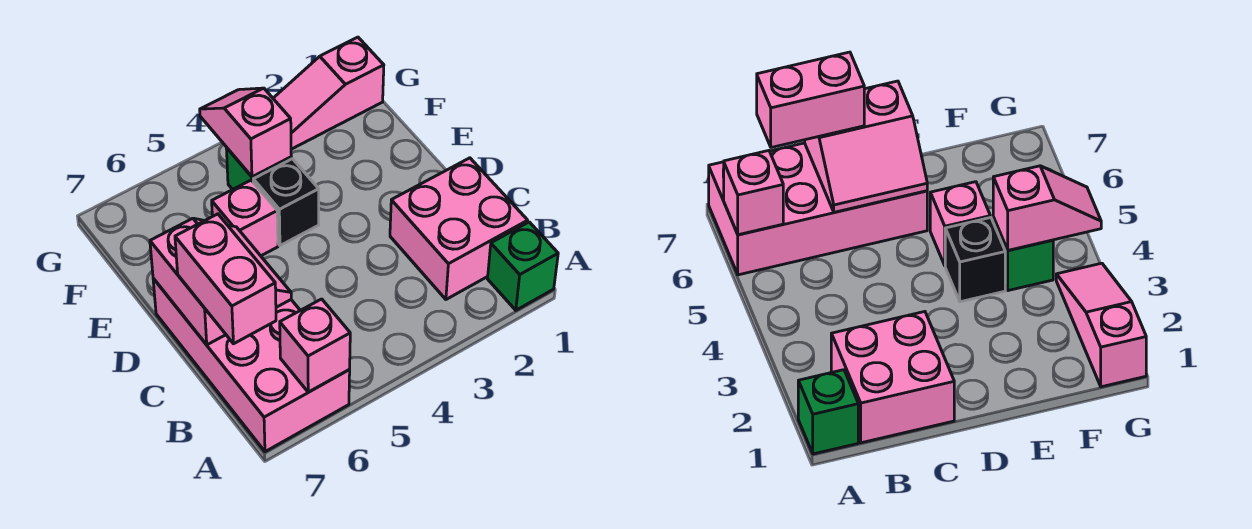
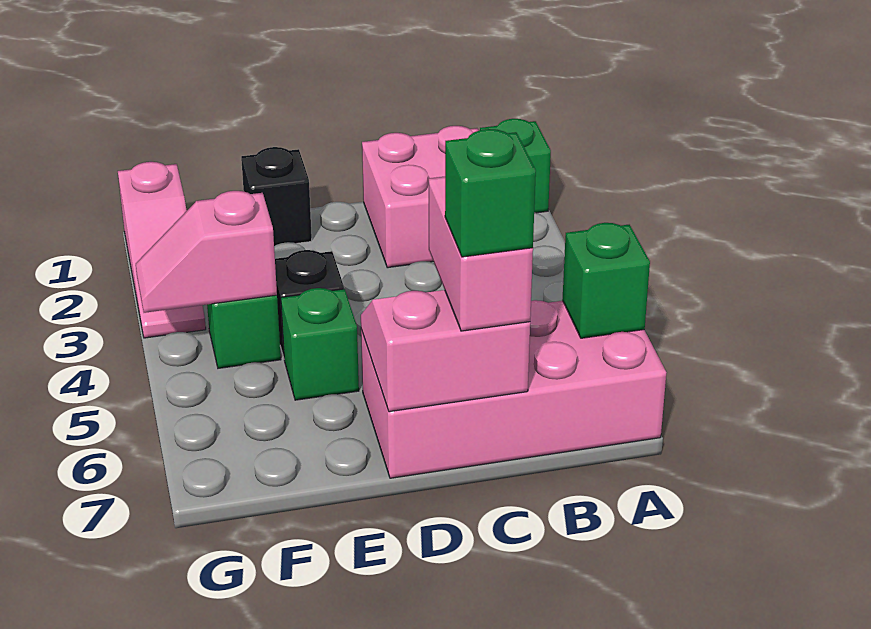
pink brick A6 level 2 -> green brick A6 level 2
pink brick B7:C7 level 3 -> pink brick C6:C7 level 3
none -> green brick C7 level 4
none -> black brick E1 level 1
pink brick E5 level 1 -> green brick E5 level 1

